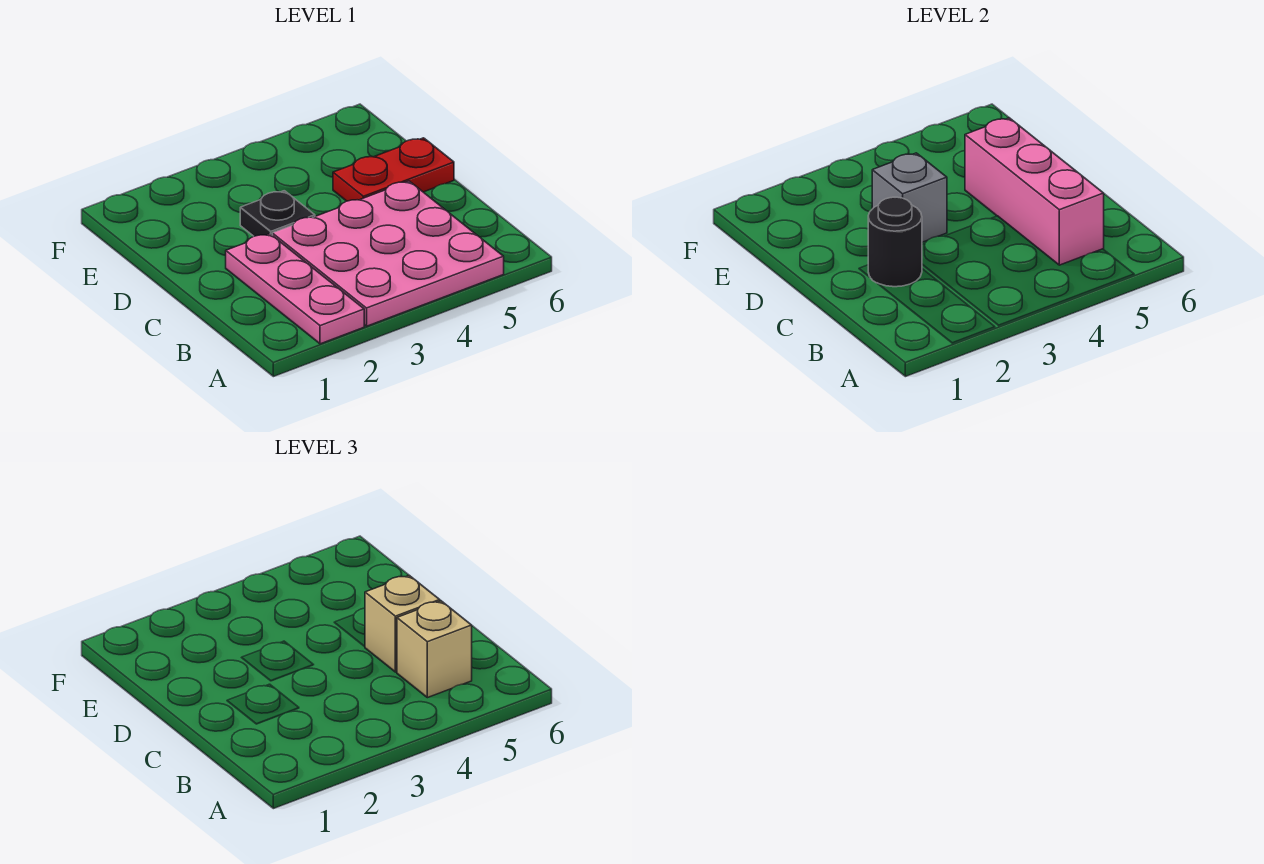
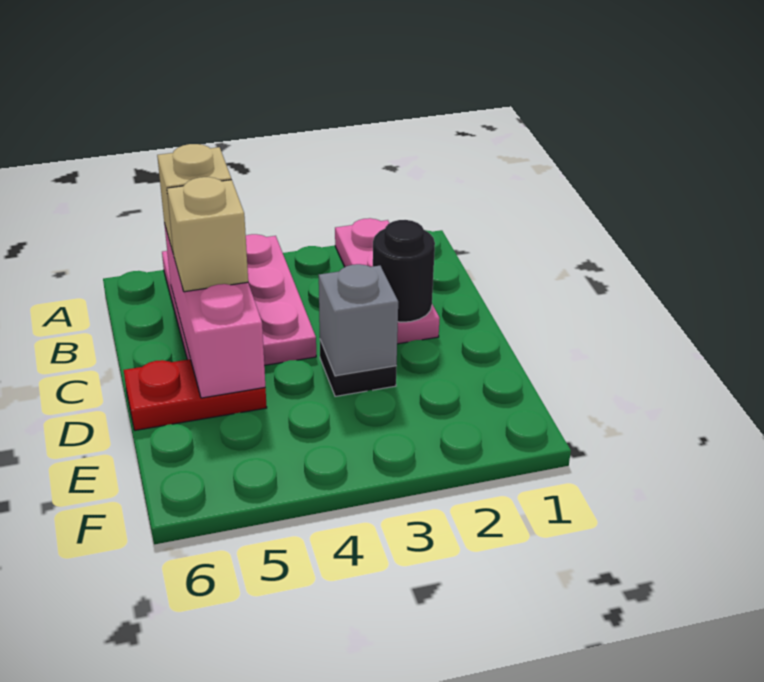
pink plate A3:C5 level 1 -> pink plate A4:C5 level 1

